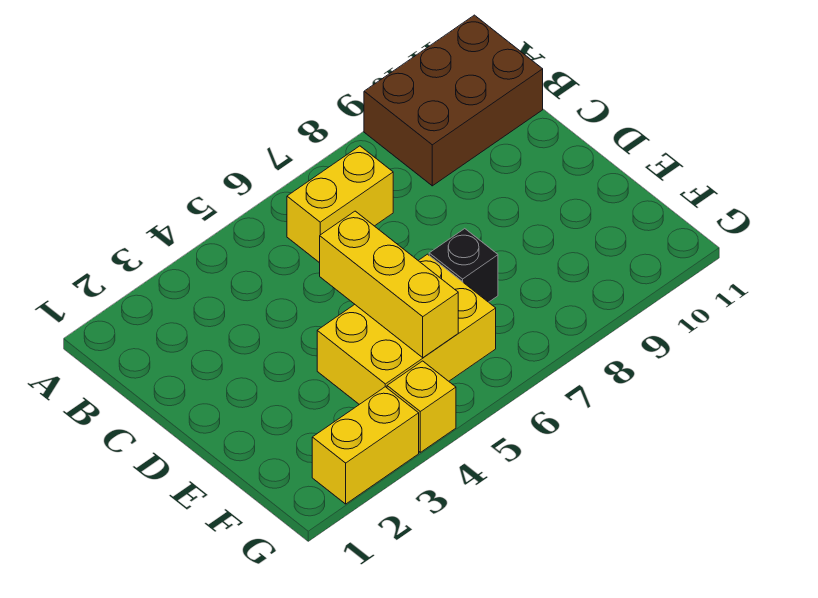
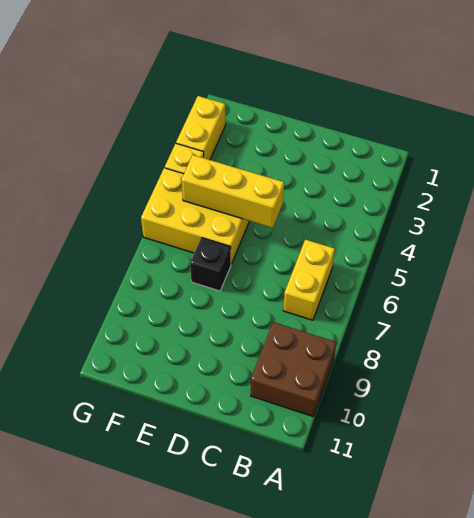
brown brick A9:B11 level 1 -> brown brick A9:B10 level 1
yellow brick E4:F6 level 1 -> yellow brick E5:G6 level 1

